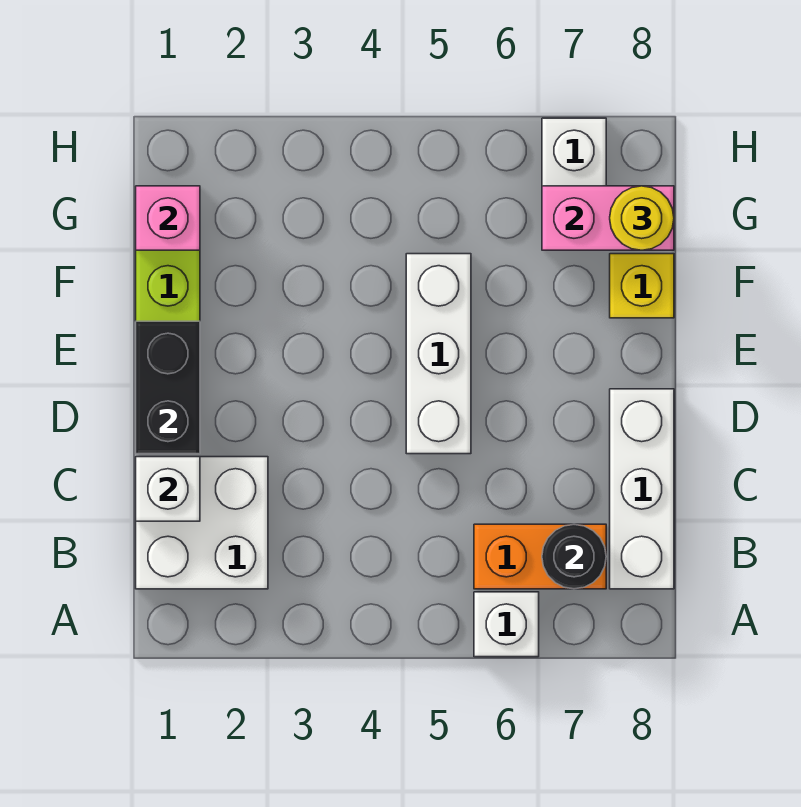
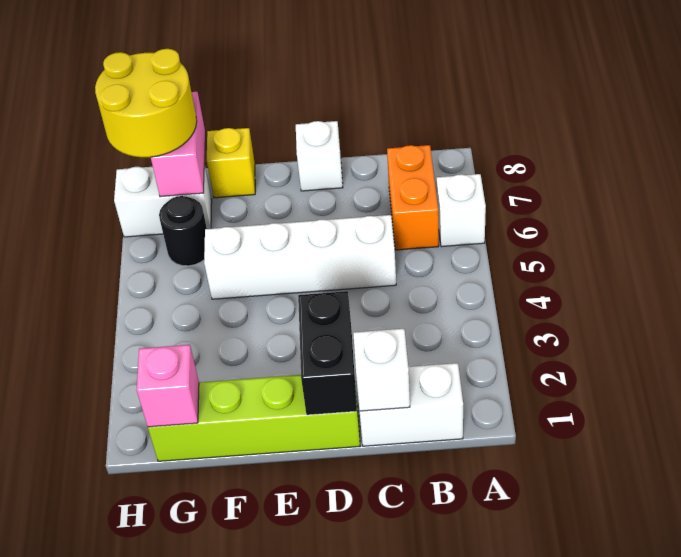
white brick B1:C2 level 1 -> white brick B1:C1 level 1
black round brick B7 level 2 -> black round brick G6 level 1
white brick B8:D8 level 1 -> white brick D8 level 1
black brick D1:E1 level 2 -> black brick D1:D2 level 2
white brick D5:F5 level 1 -> white brick C5:F5 level 1
yellow round brick G8 level 3 -> yellow round brick G7:H8 level 3

